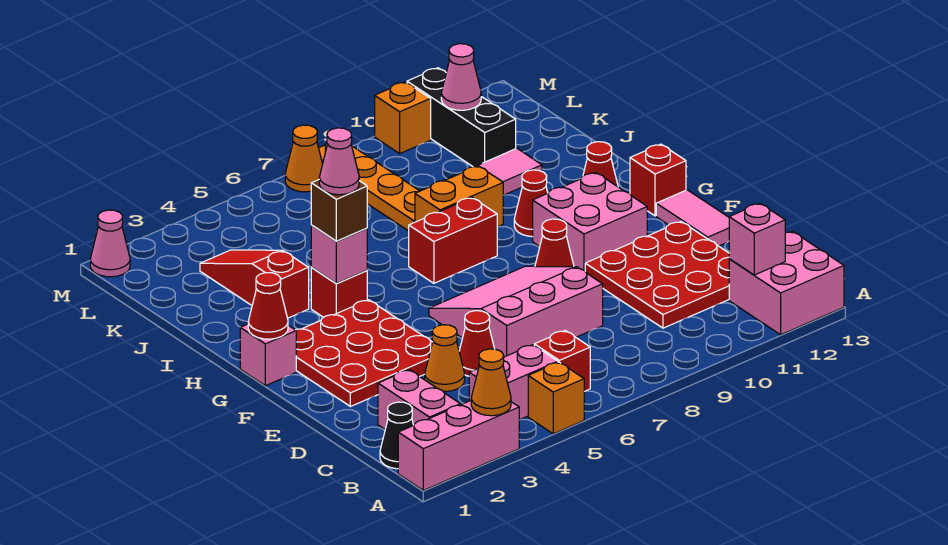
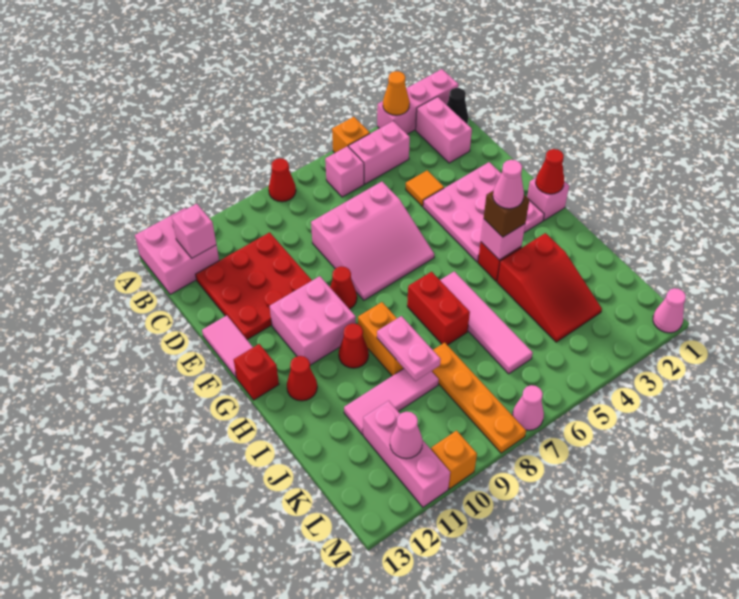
red brick B6 level 1 -> pink brick B6 level 1
orange cone D4 level 1 -> orange tile D4 level 1
red cone D5 level 1 -> red cone A8 level 1
red plate E2:G4 level 1 -> pink plate E2:G4 level 1
none -> pink tile H6:K6 level 1
red brick H7:H8 level 1 -> red brick H7:I7 level 1
red slope I3:K3 level 1 top I -> red slope I3:K4 level 1 top I
orange brick I8:I9 level 1 -> orange brick H9:I9 level 1
none -> pink plate I9:J9 level 2
black brick K11:M11 level 1 -> pink brick K11:M11 level 1
orange cone M7 level 1 -> pink cone M7 level 1

